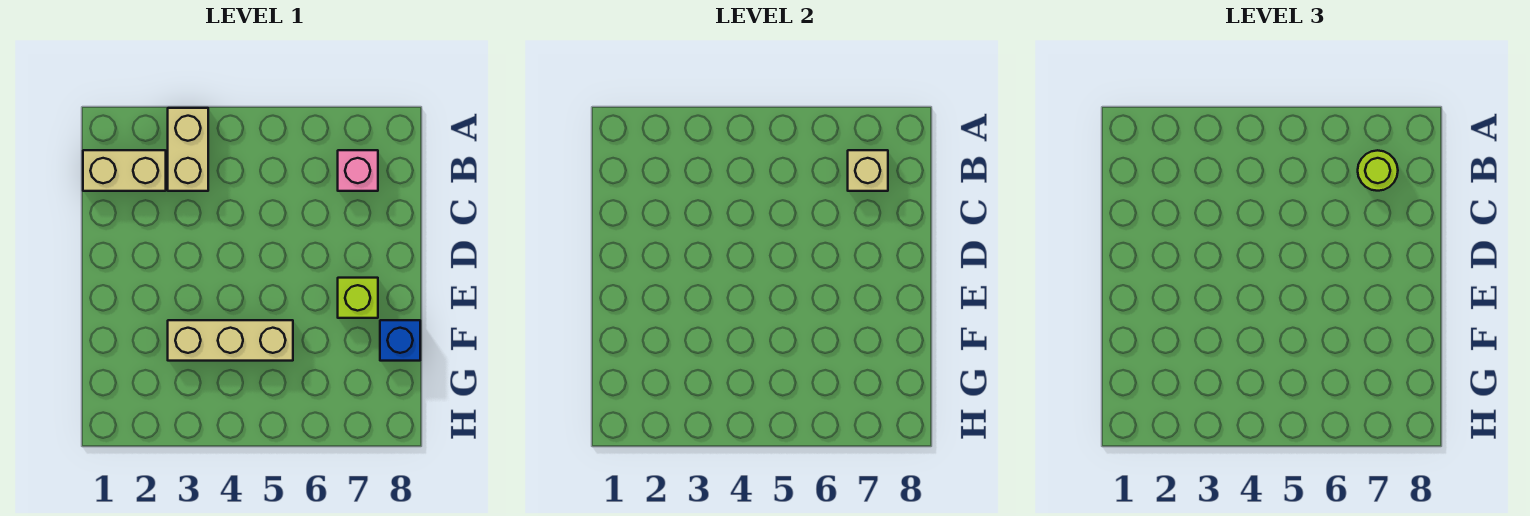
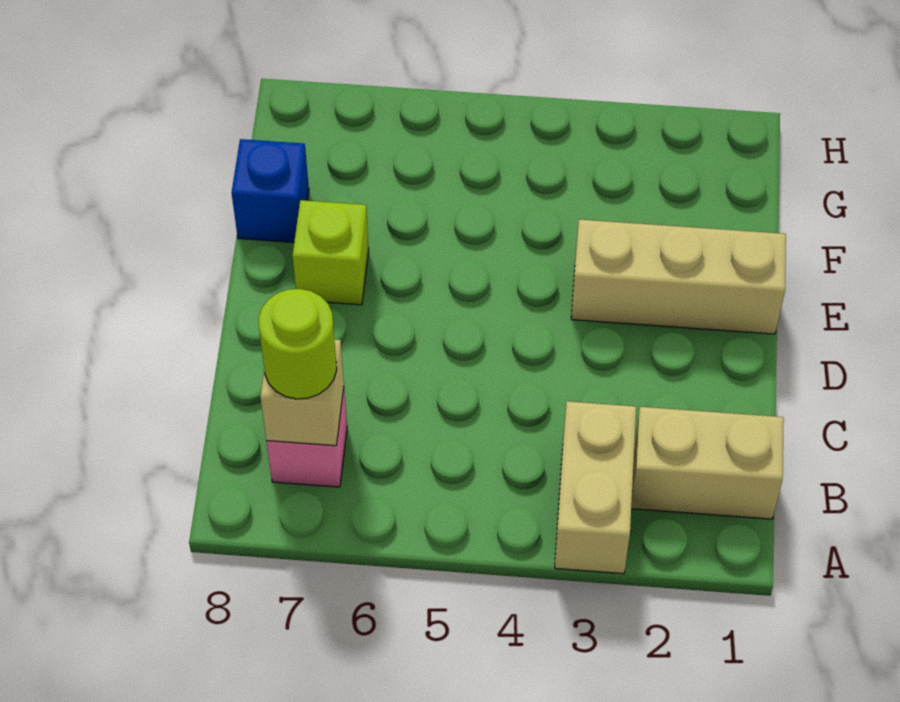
tan brick F3:F5 level 1 -> tan brick E1:E3 level 1

